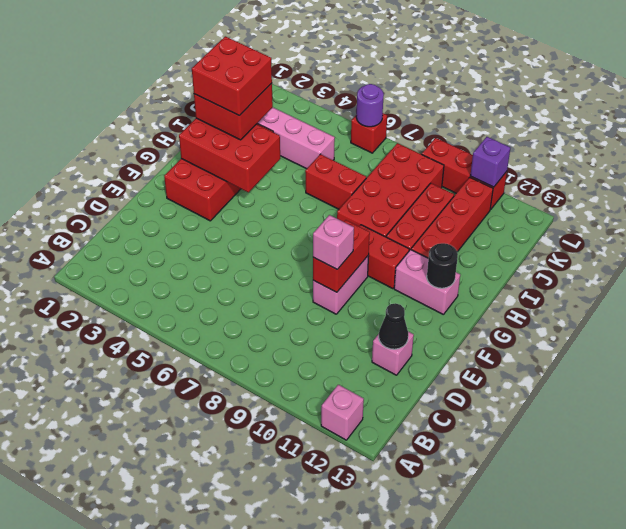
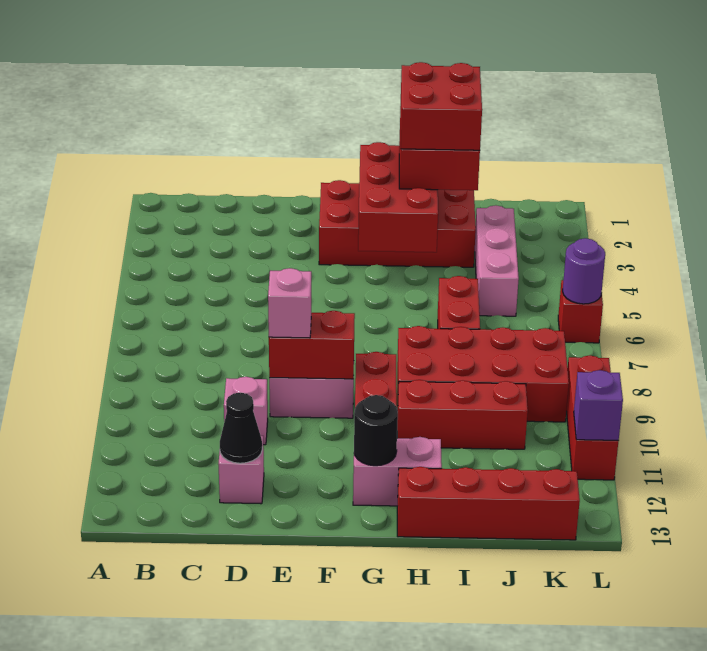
pink brick A12 level 1 -> pink brick D10 level 1
pink brick G11:G12 level 1 -> pink brick G12:H12 level 1
red brick H11:K11 level 1 -> red brick H13:K13 level 1

